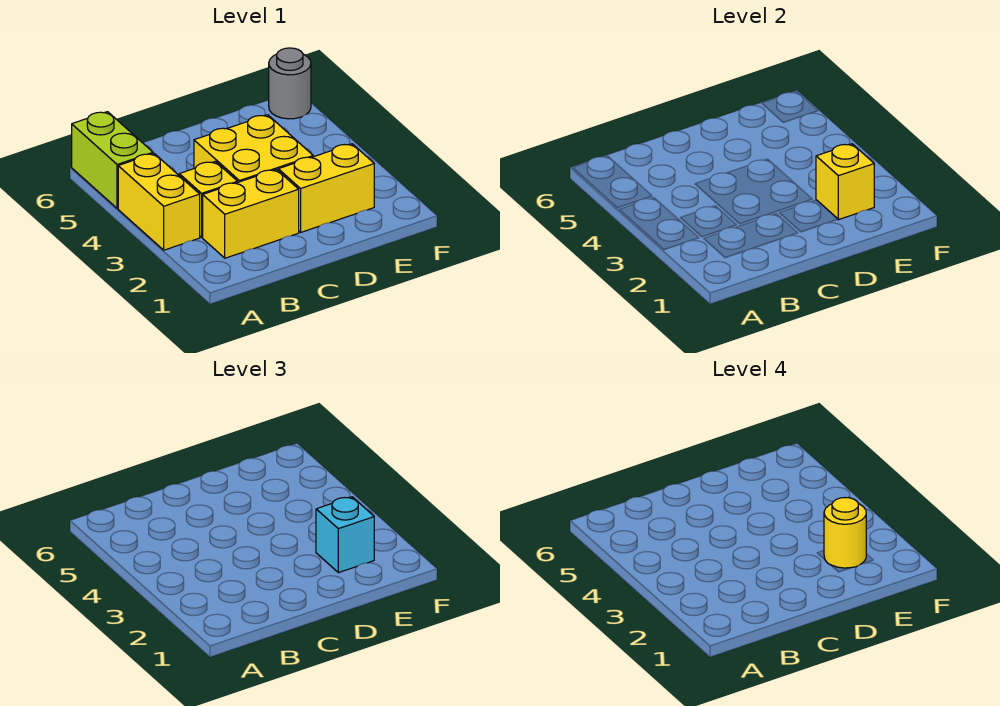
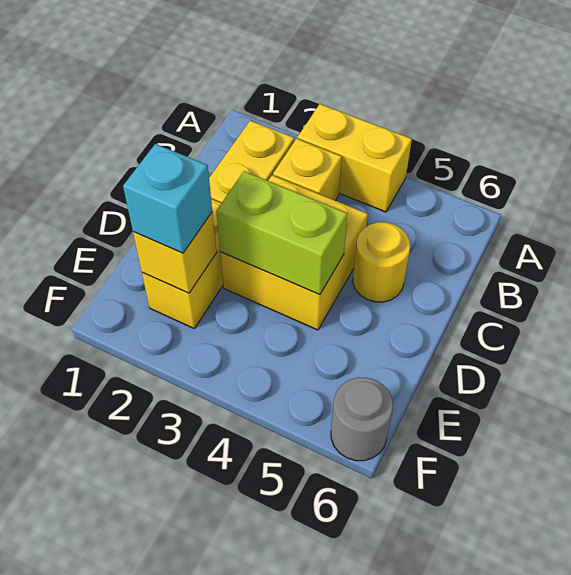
lime brick A5:A6 level 1 -> lime brick D3:D4 level 2
yellow round brick E2 level 4 -> yellow round brick C5 level 1

